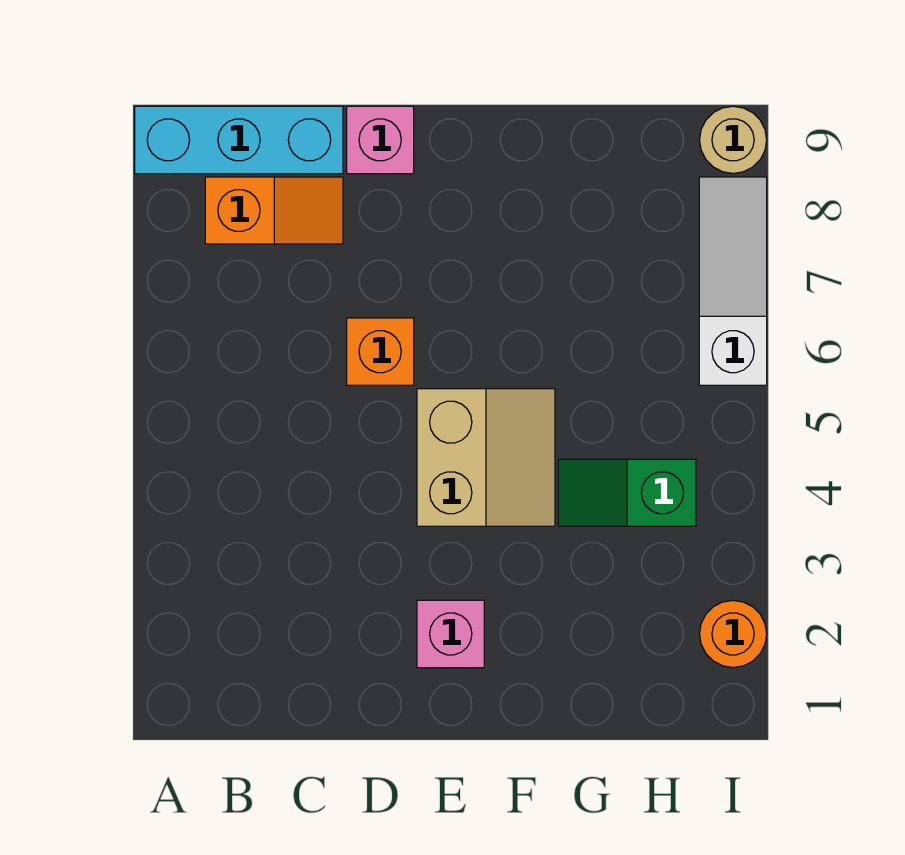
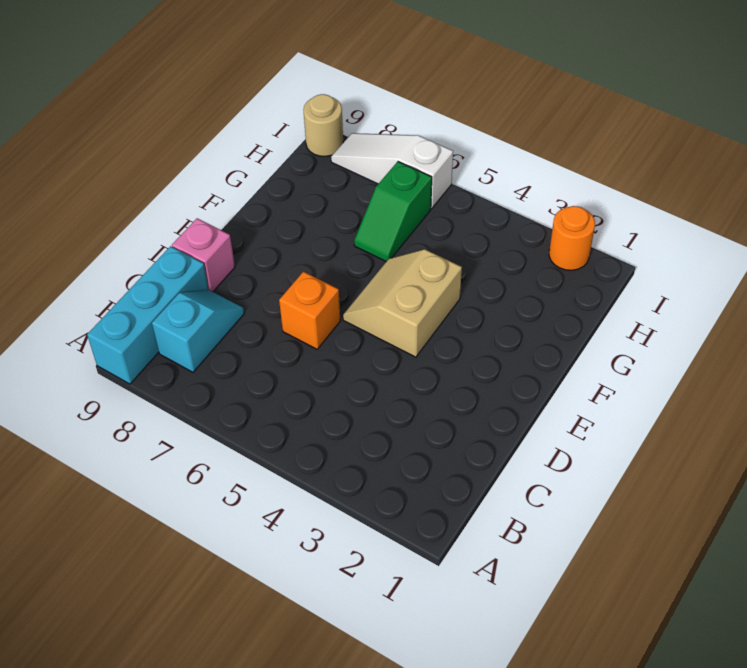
orange slope B8:C8 level 1 top B -> cyan slope B8:C8 level 1 top B
pink brick E2 level 1 -> none
tan slope E4:F5 level 1 top E -> tan slope E4:F5 level 1 top 4
green slope G4:H4 level 1 top H -> green slope G6:H6 level 1 top H

